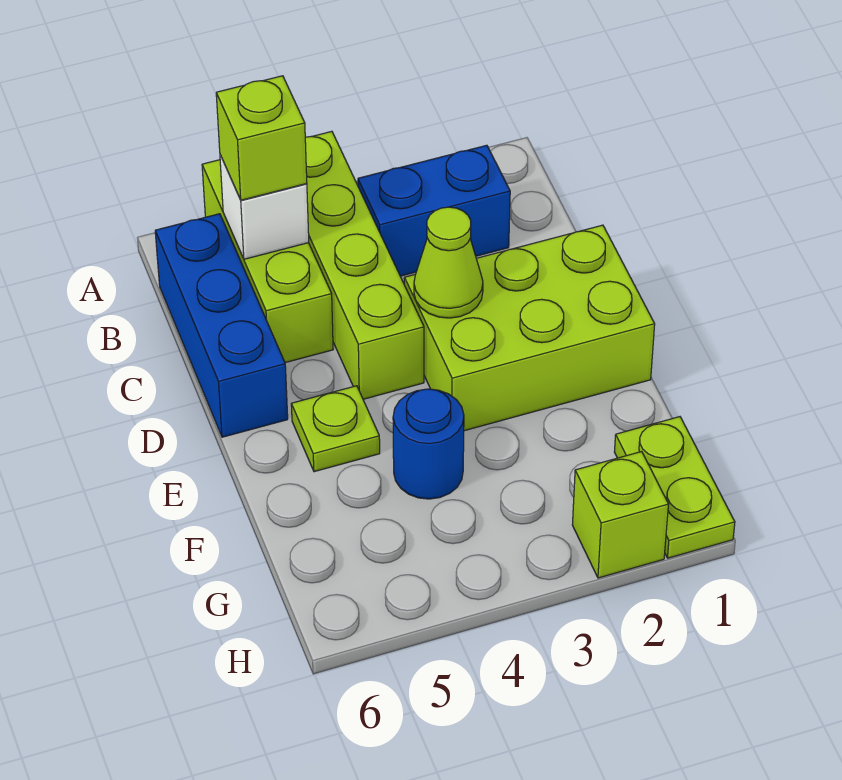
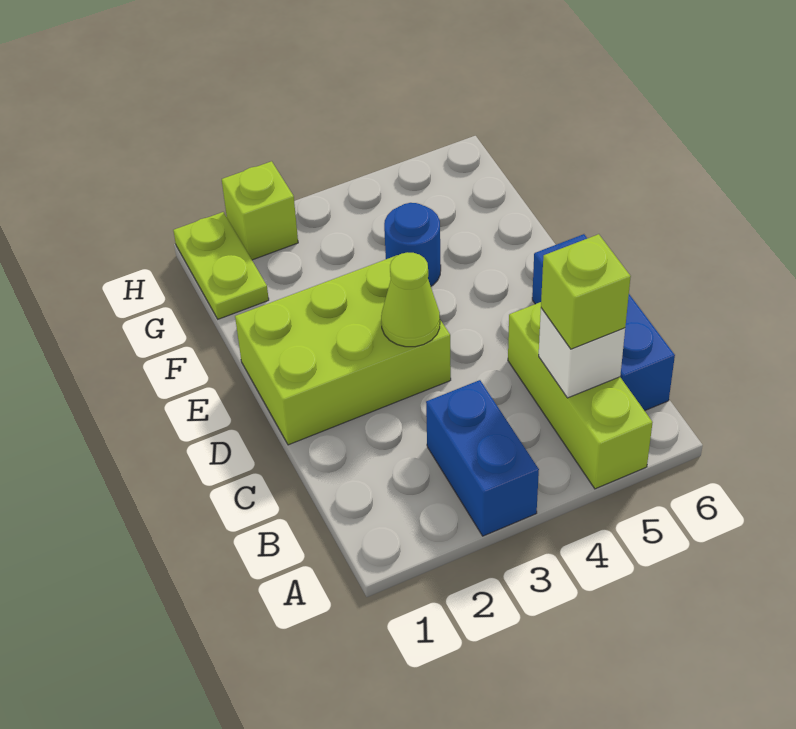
lime brick A4:D4 level 1 -> none
blue brick B2:B3 level 1 -> blue brick A3:B3 level 1
lime plate E5 level 1 -> none

